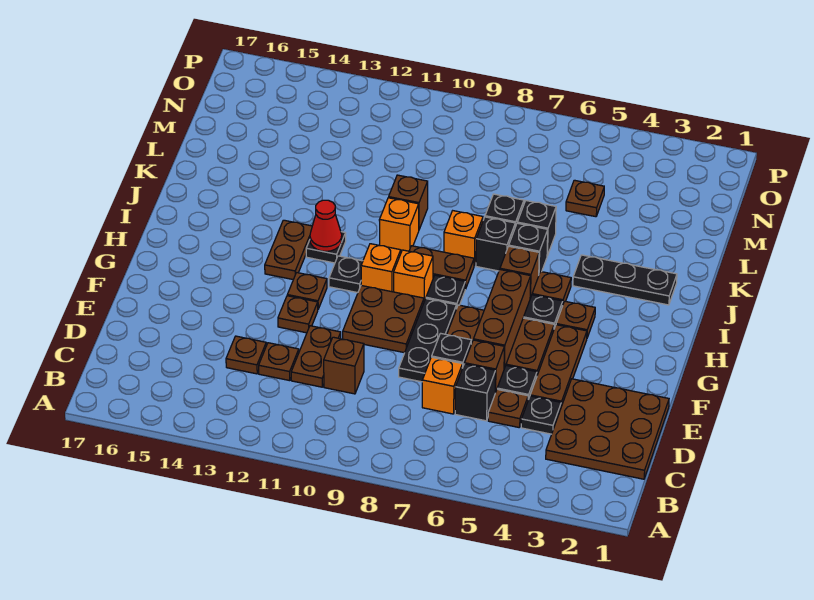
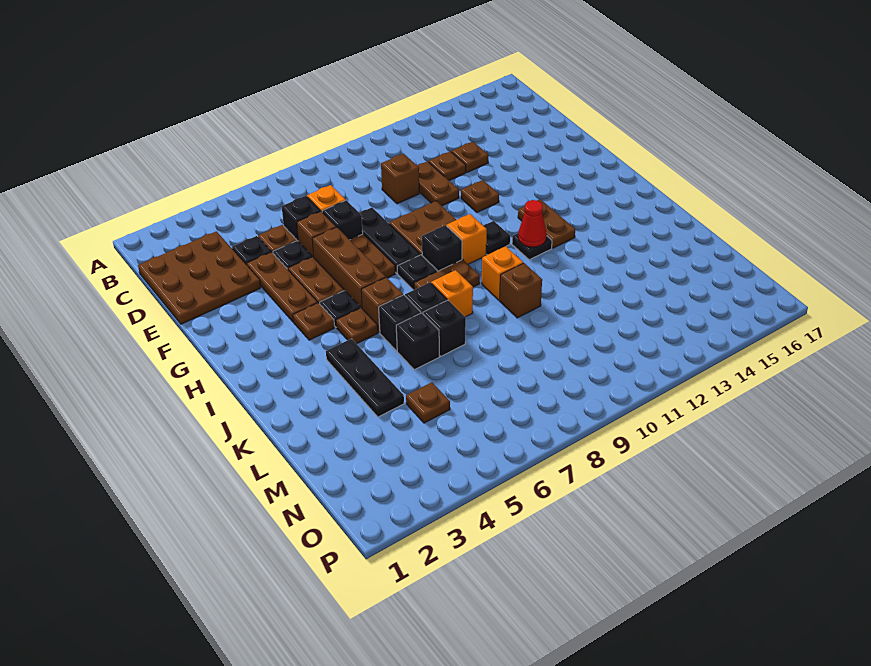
brown plate G12 level 1 -> none
orange brick H9 level 1 -> black brick H9 level 1
black plate J2:J4 level 1 -> black plate J4:L4 level 1

